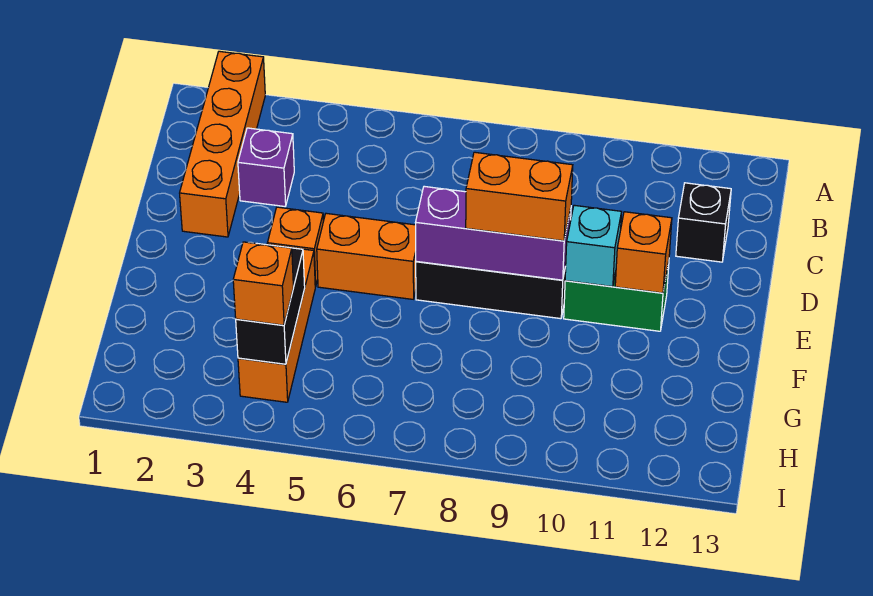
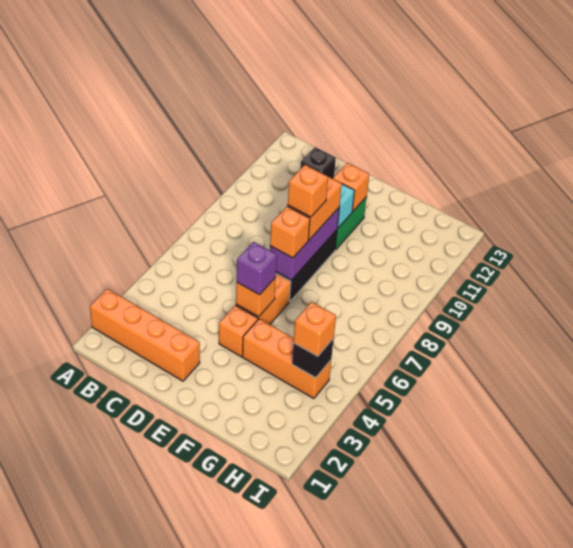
purple brick C3 level 1 -> purple brick E5 level 3
none -> orange brick E5 level 2
none -> orange brick E7 level 3
none -> orange brick E8 level 4
black brick G4:H4 level 2 -> black brick H4 level 2

